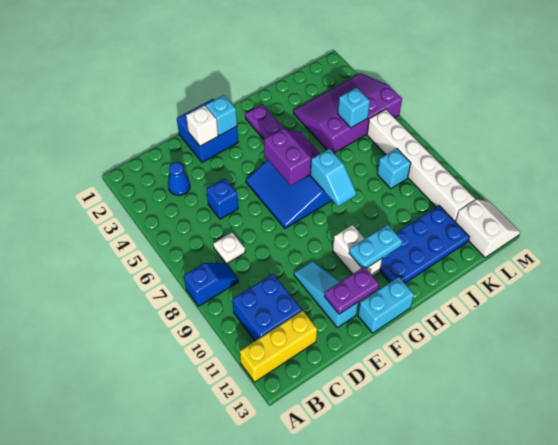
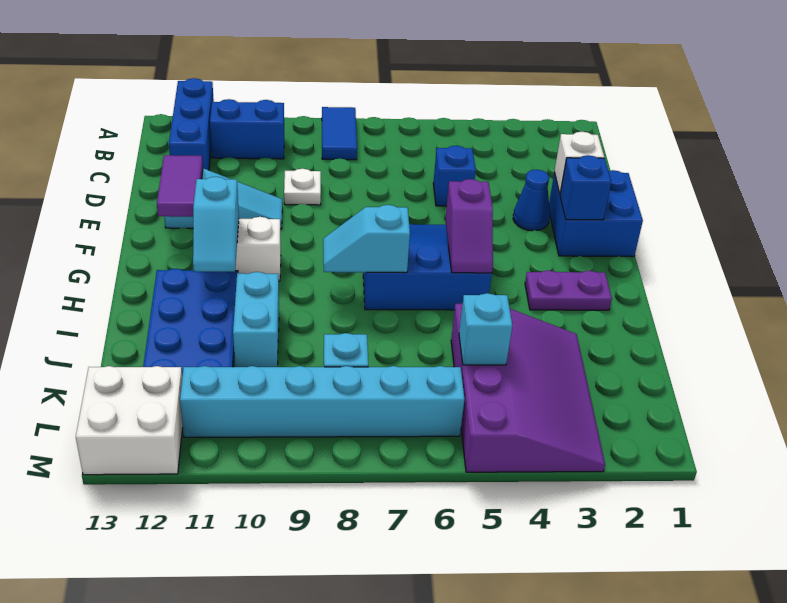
blue slope A8:B8 level 1 top A -> blue tile A8:B8 level 1
yellow brick A12:C12 level 1 -> blue brick A12:C12 level 1
blue brick B10:C11 level 1 -> blue brick B10:B11 level 1
blue cone C3 level 1 -> blue cone E3 level 1
white plate C7 level 1 -> white plate D9 level 1
purple plate E12:F12 level 2 -> purple tile E12:F12 level 2
cyan brick F2 level 2 -> blue brick F2 level 2
cyan brick F13:G13 level 1 -> cyan brick I10:J10 level 1
purple slope G5:H6 level 2 top G -> purple slope G5:H5 level 2 top G
cyan plate G11:H11 level 2 -> cyan slope G11:H11 level 2 top G
white brick L6:L11 level 1 -> cyan brick L6:L11 level 1
white slope L12:M13 level 1 top L -> white brick L12:M13 level 1

